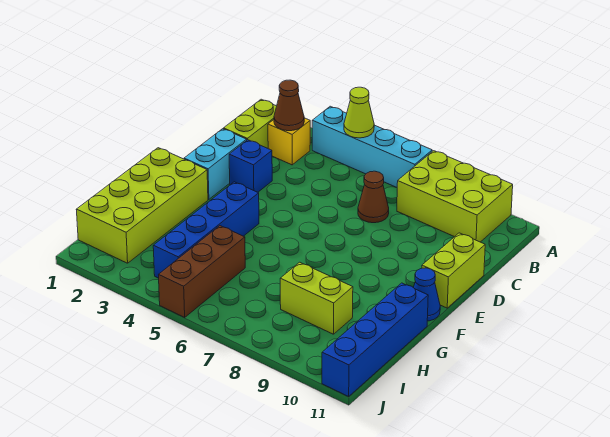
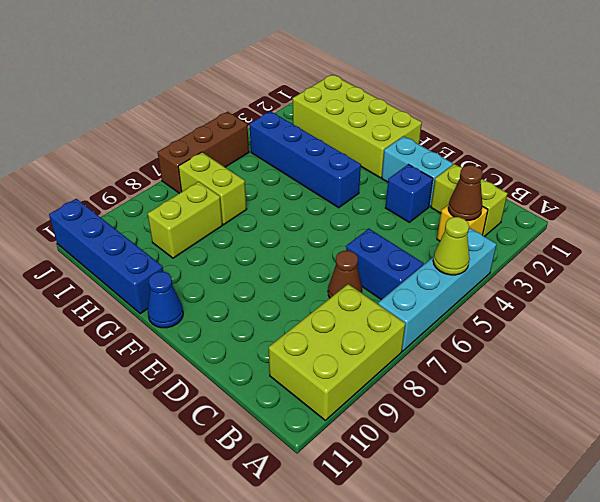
none -> blue brick B6:C6 level 1
lime brick D11:E11 level 1 -> lime brick H7:I7 level 1
brown brick H5:J5 level 1 -> brown brick J5:J7 level 1

